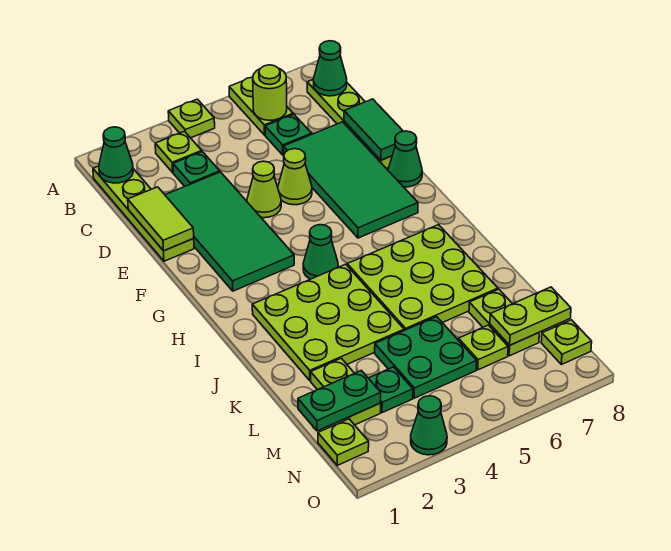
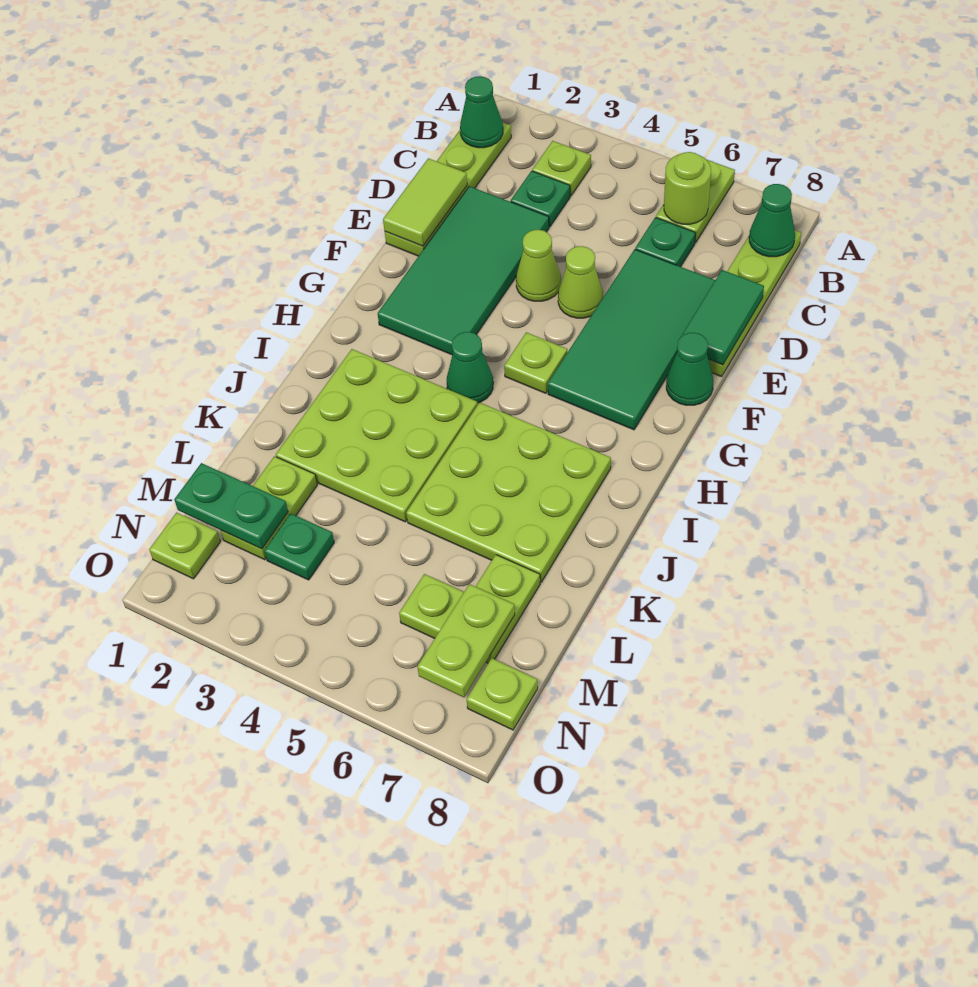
lime plate A4 level 1 -> lime plate G5 level 1
green plate L4:M5 level 1 -> none
lime plate M7:M8 level 2 -> lime plate M7:N7 level 2
green cone O3 level 1 -> none

